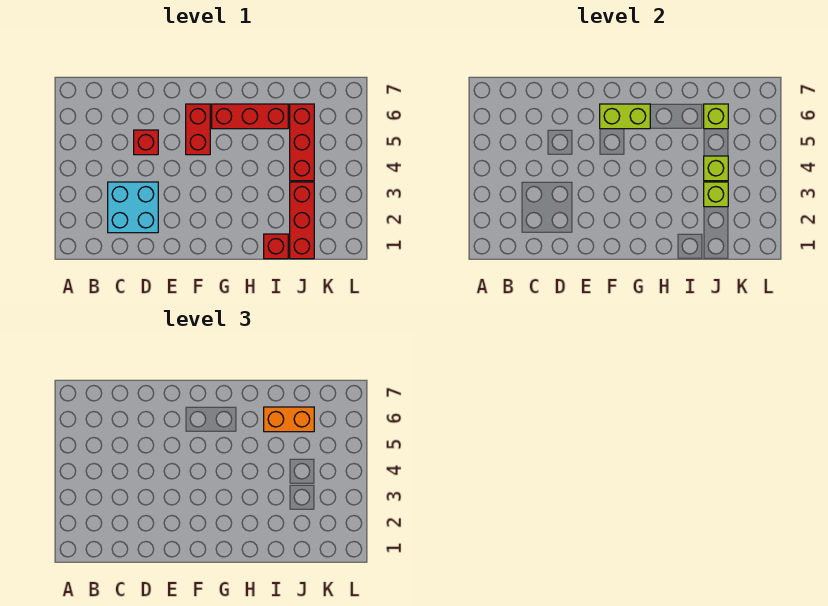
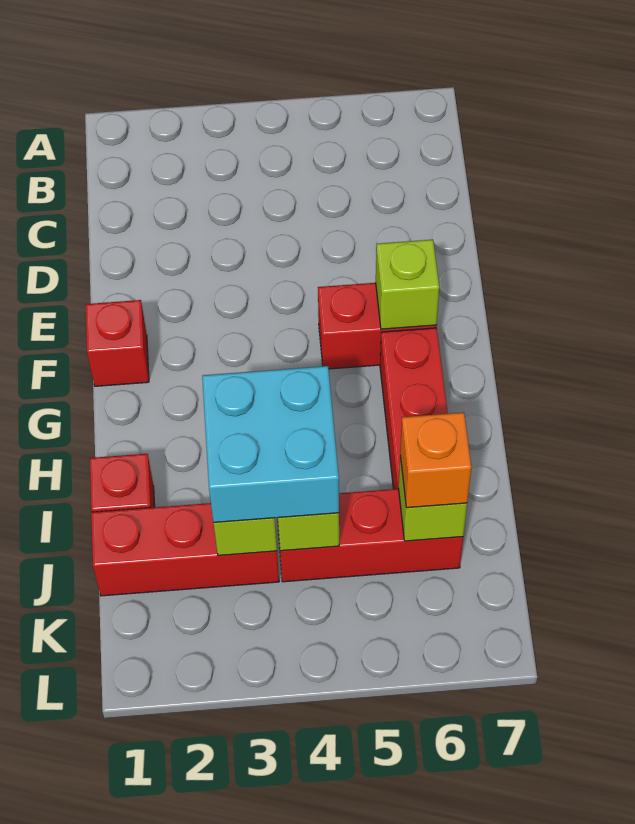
cyan brick C2:D3 level 1 -> cyan brick I3:J4 level 3
red brick D5 level 1 -> red brick F1 level 1
lime brick F6:G6 level 2 -> lime brick F6 level 2
orange brick I6:J6 level 3 -> orange brick J6 level 3

